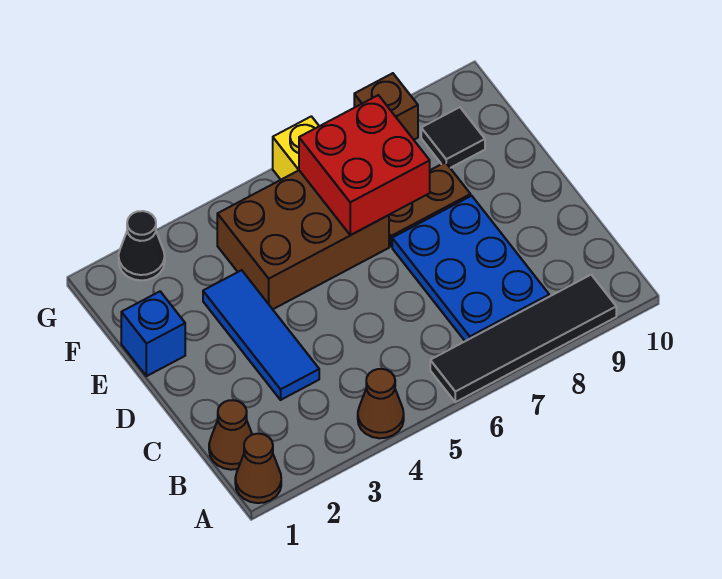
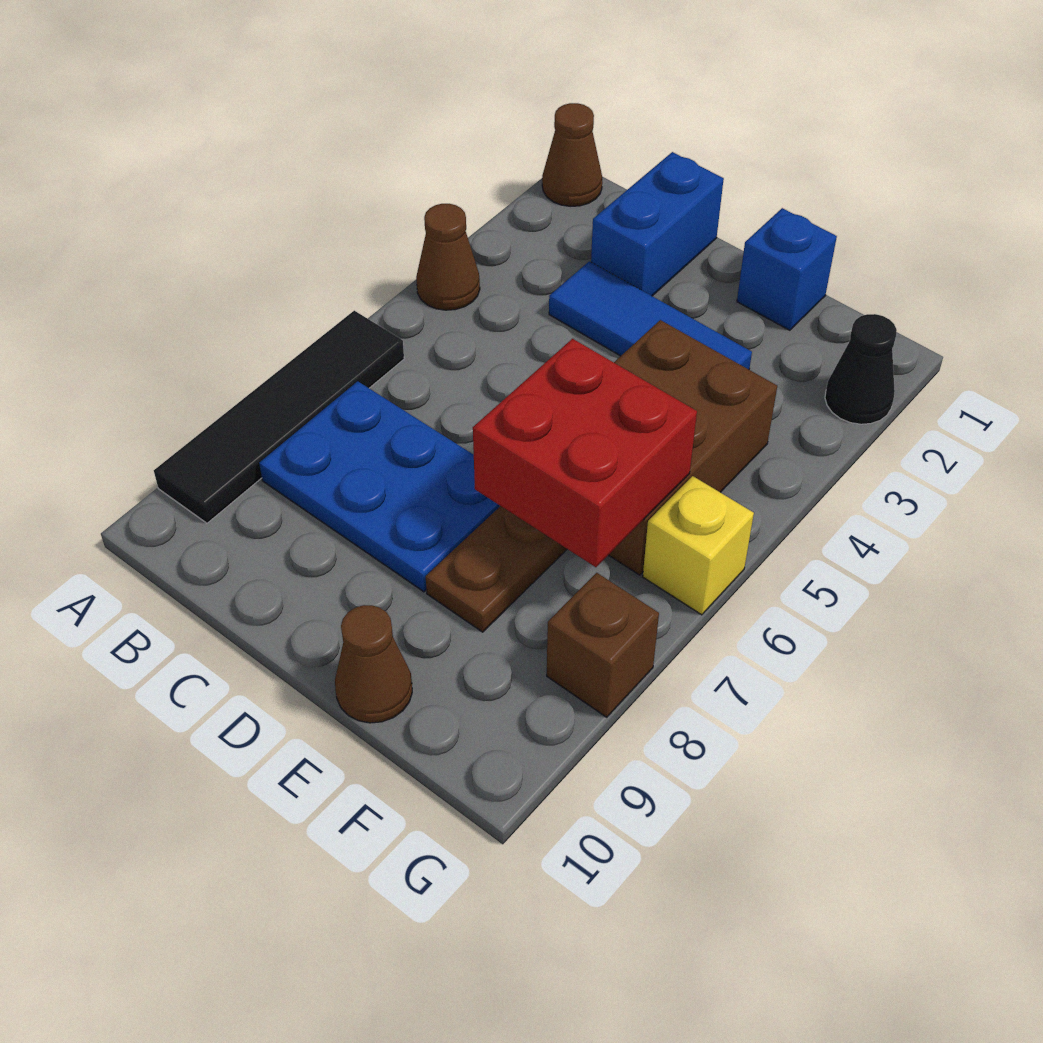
brown cone B1 level 1 -> brown cone E10 level 1
none -> blue brick C1:C2 level 1
black tile F9 level 1 -> none

